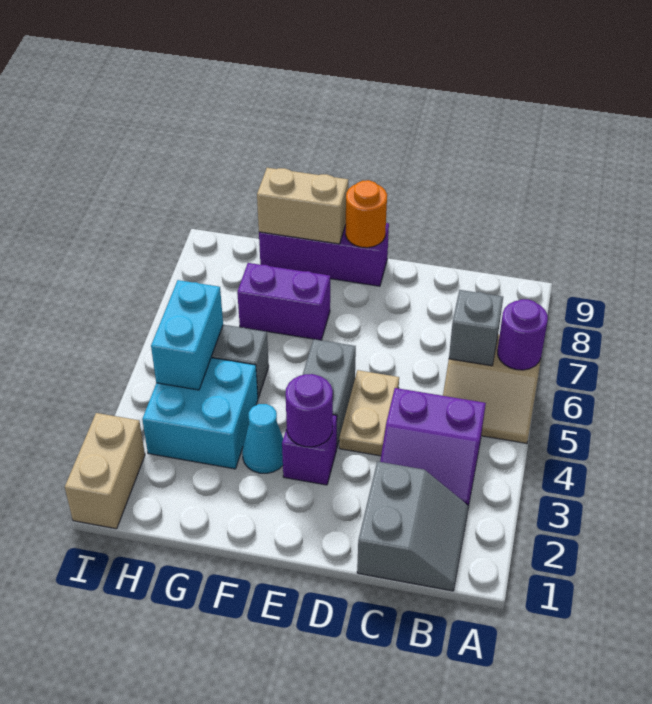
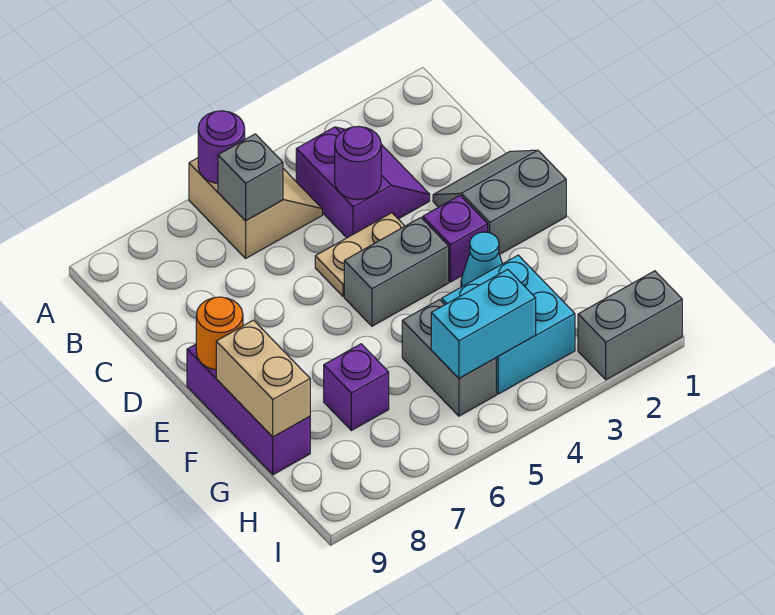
grey slope B1:C2 level 1 top C -> grey slope D1:E2 level 1 top E
purple round brick E3 level 2 -> purple round brick C4 level 2
purple brick F7:G7 level 1 -> purple brick G7 level 1
tan brick I1:I2 level 1 -> grey brick I1:I2 level 1

